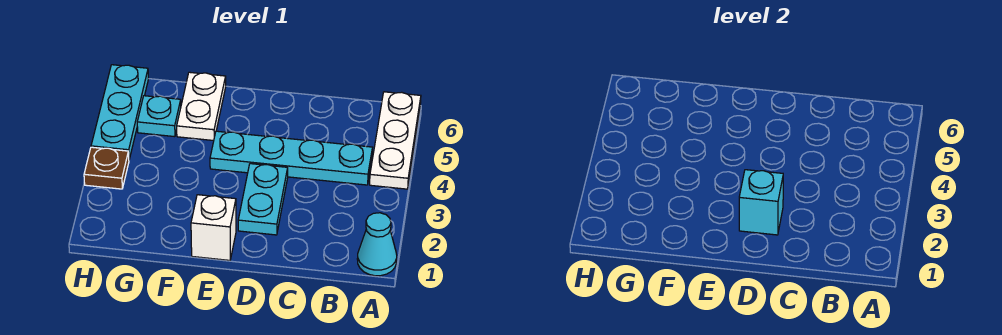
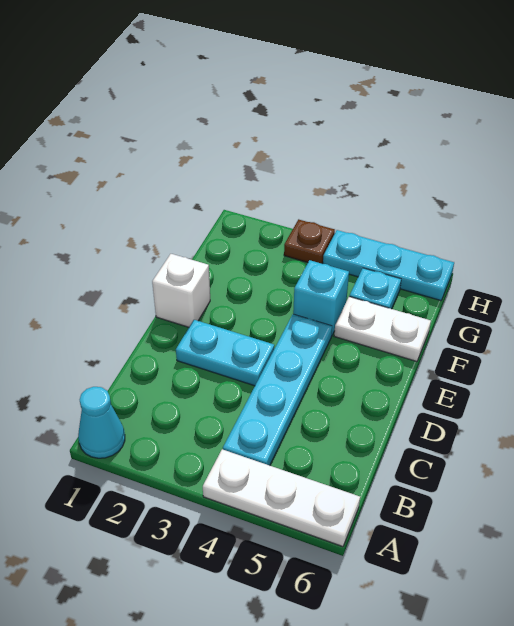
cyan brick D2 level 2 -> cyan brick F4 level 1

